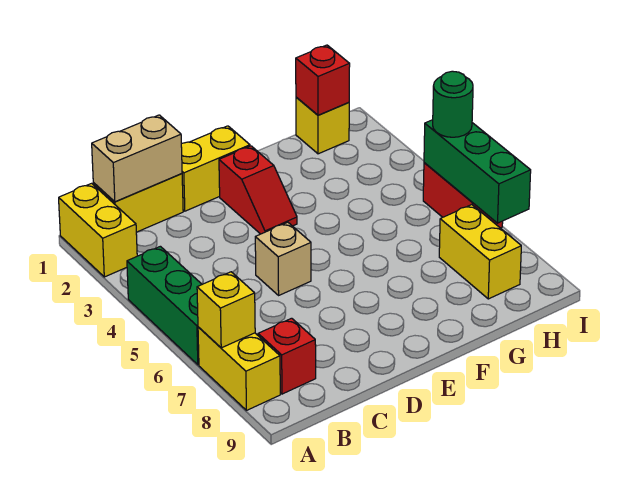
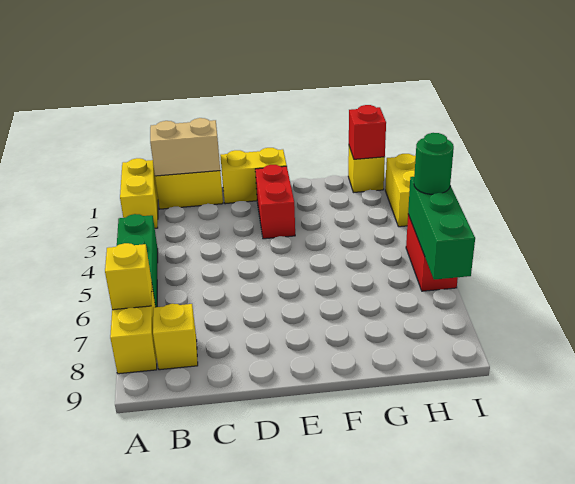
red brick B8 level 1 -> yellow brick B8 level 1
tan brick D5 level 1 -> none
red slope E2:E3 level 1 top 2 -> red brick E2:E3 level 1
yellow brick H7:H8 level 1 -> yellow brick I2:I3 level 1

